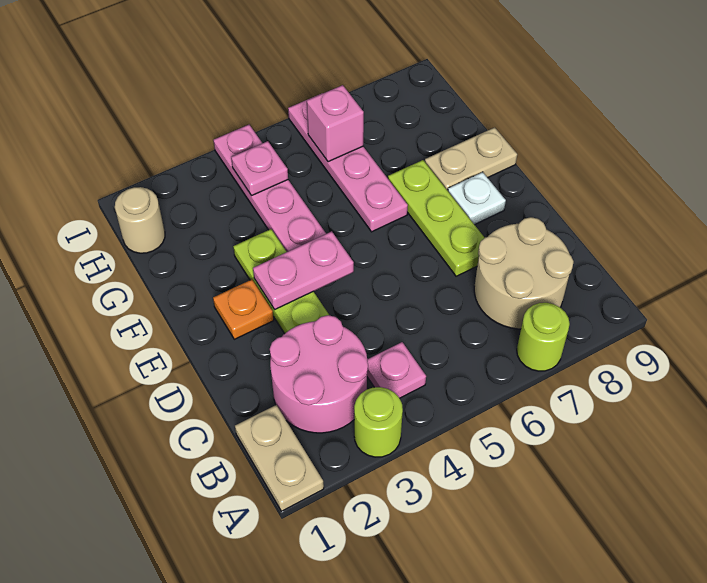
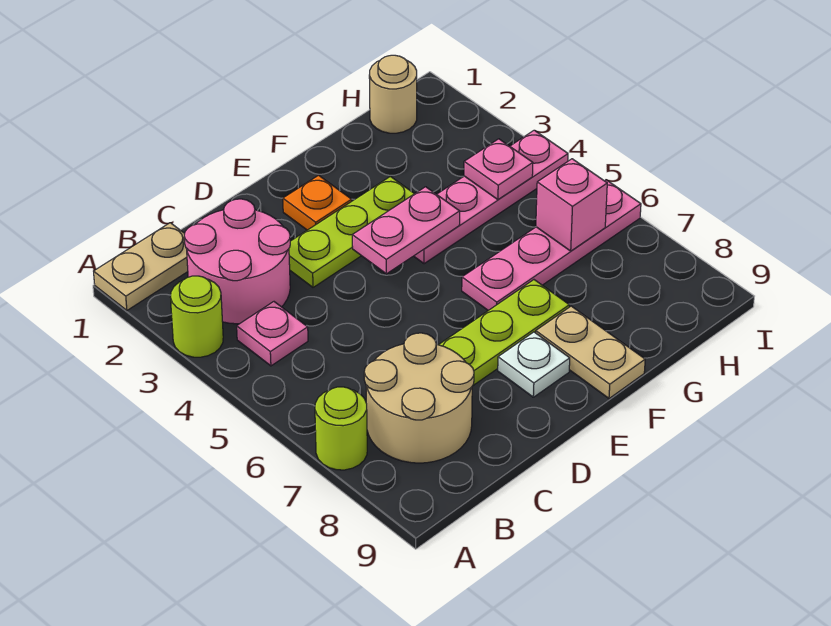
pink plate E3:E4 level 2 -> pink plate E4:F4 level 2

